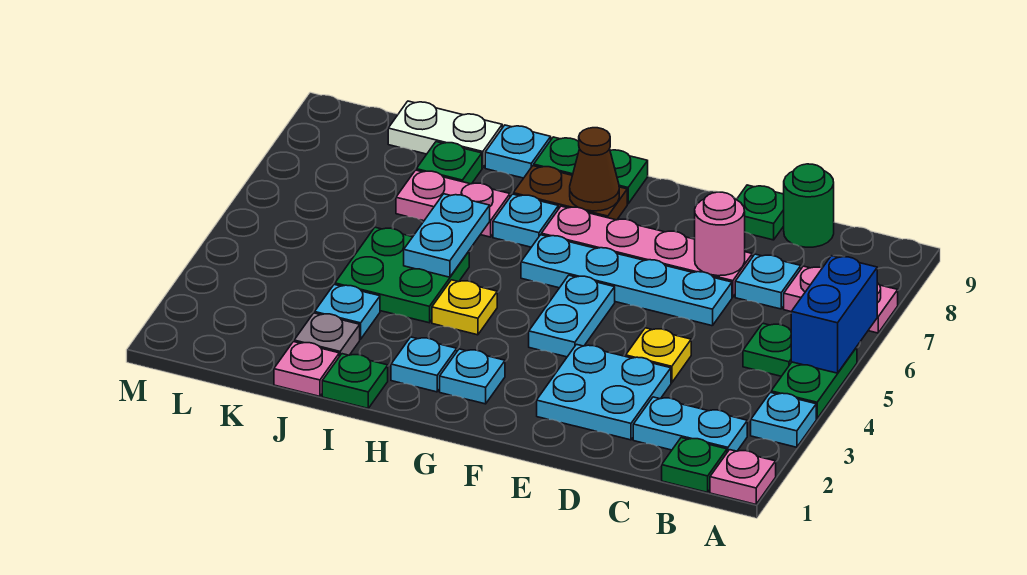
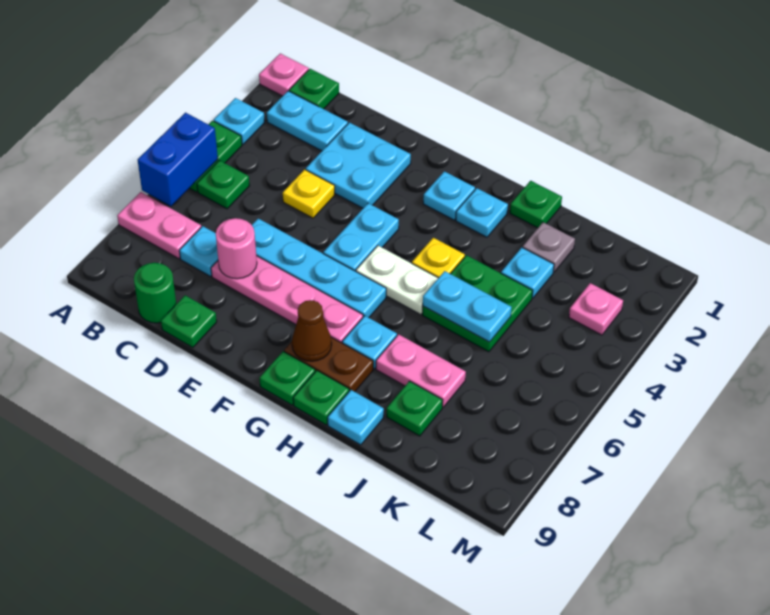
cyan plate I5:I6 level 2 -> cyan plate I5:J5 level 2
pink plate J1 level 1 -> pink plate L3 level 1
white plate J9:K9 level 1 -> white plate G5:H5 level 1

